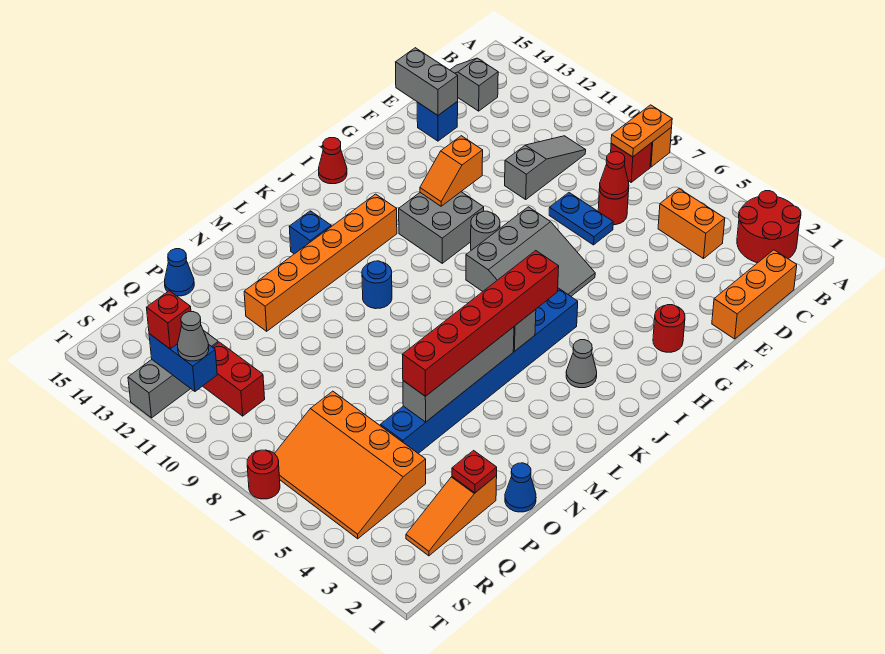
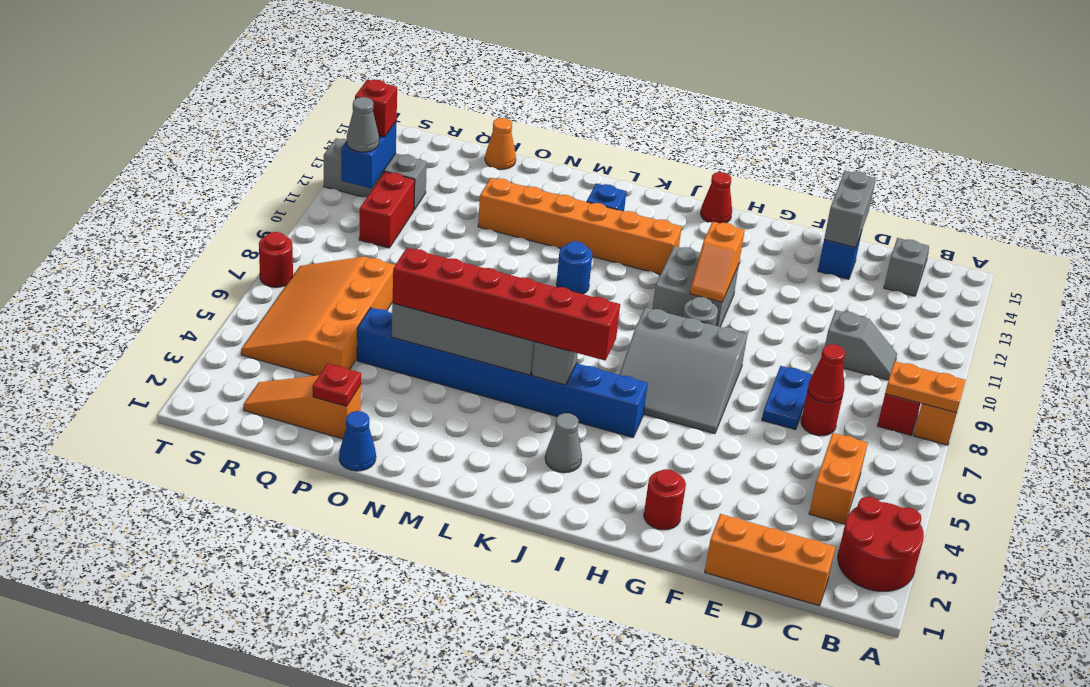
grey slope C10:E10 level 1 top E -> grey slope C10:D10 level 1 top D
orange slope G11:H11 level 2 top G -> orange slope H10:H11 level 2 top 11
blue cone P15 level 1 -> orange cone P15 level 1

